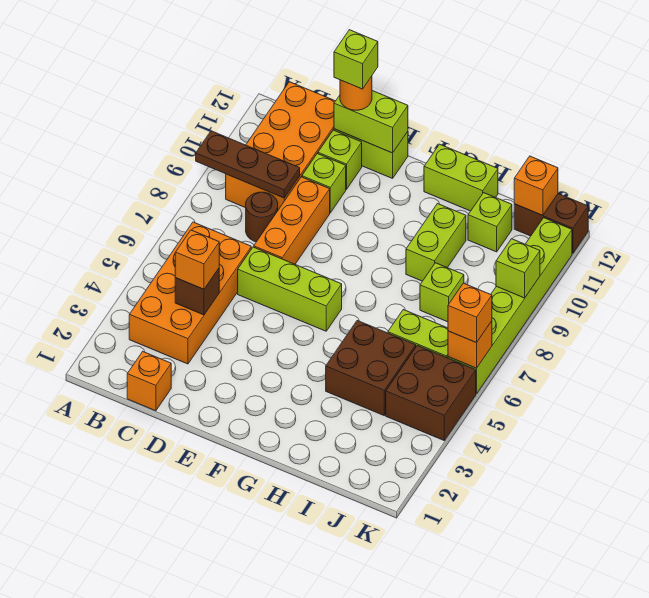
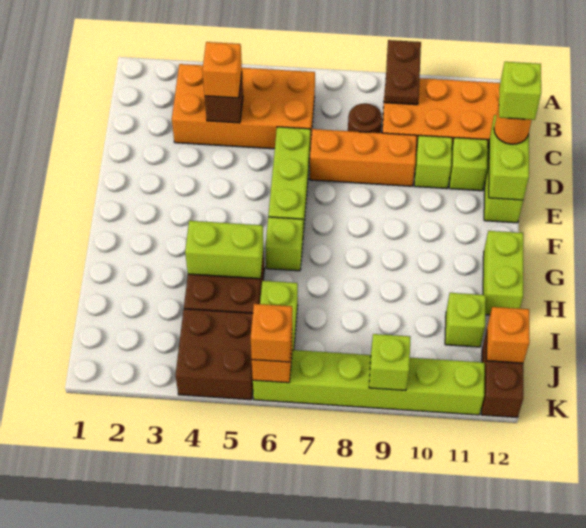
brown plate A9:C9 level 2 -> brown plate A9:B9 level 2
orange brick C1 level 1 -> none
lime brick H9:H10 level 1 -> lime brick H4:H5 level 2
lime brick I8 level 1 -> lime brick G6 level 1

